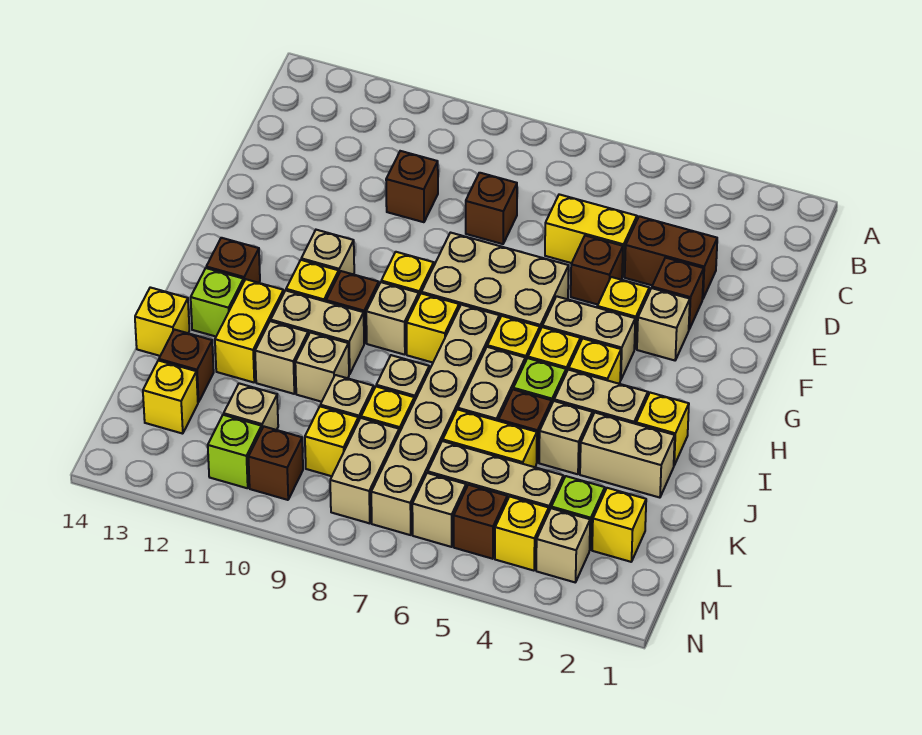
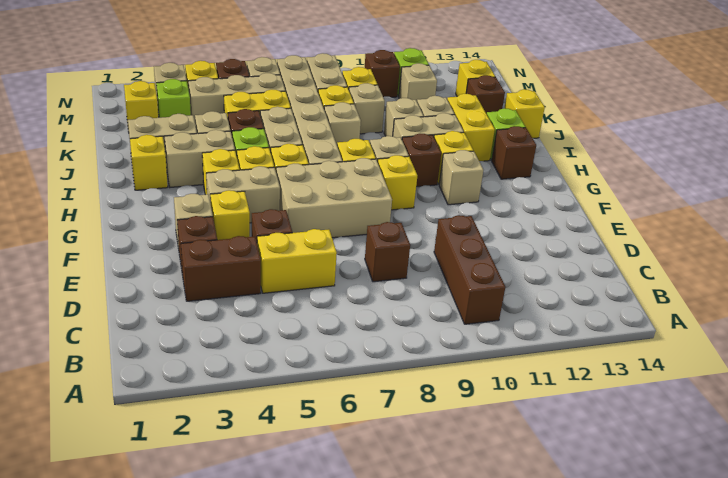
brown brick D10 level 1 -> brown brick B10:D10 level 1

